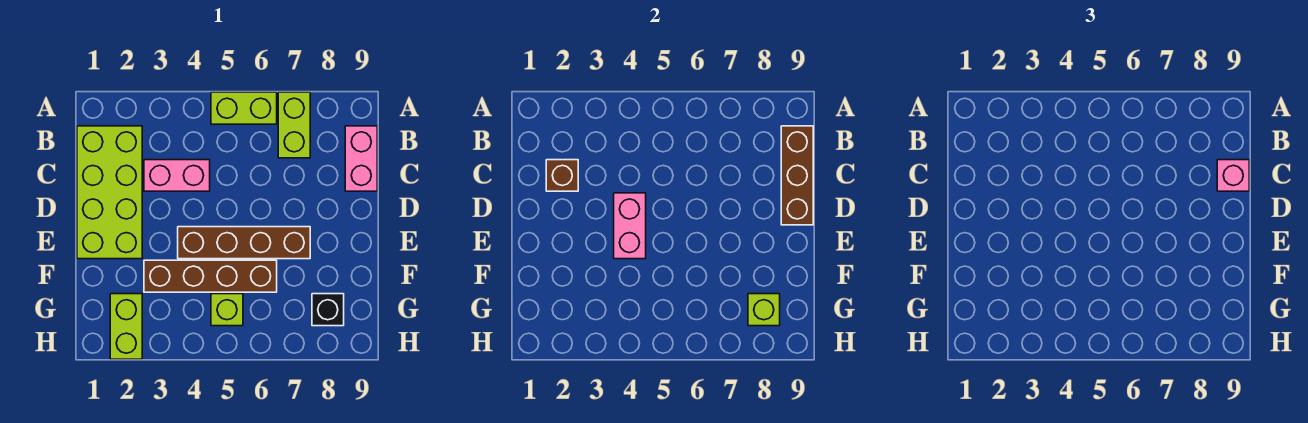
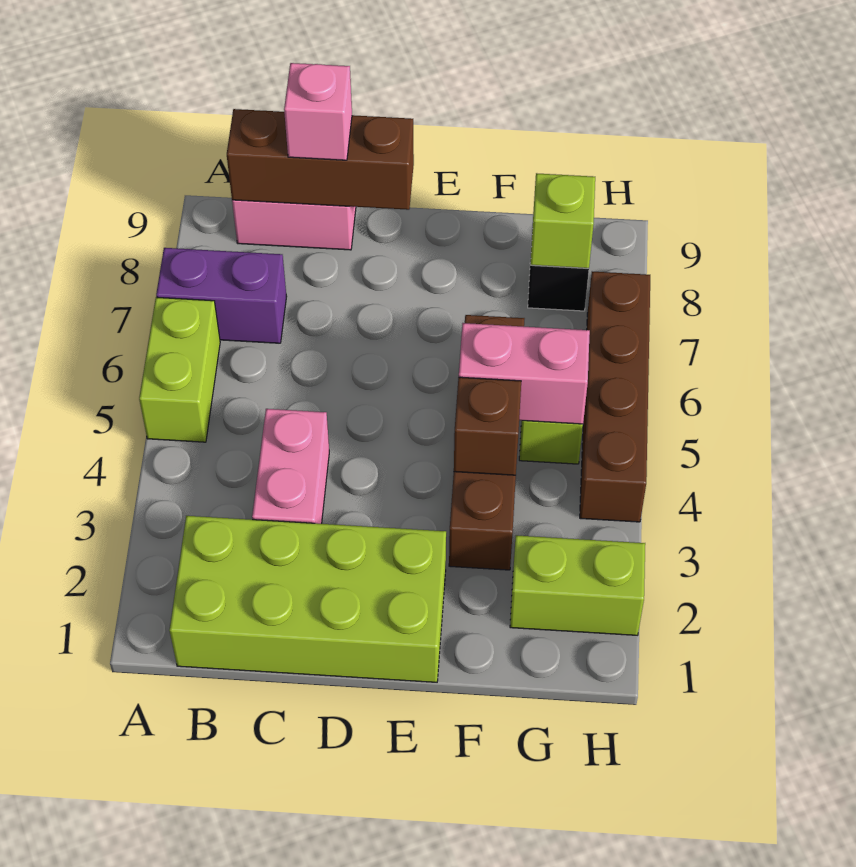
lime brick A7:B7 level 1 -> purple brick A7:B7 level 1
brown brick C2 level 2 -> brown brick F4 level 2
pink brick D4:E4 level 2 -> pink brick F5:G5 level 2
brown brick E4:E7 level 1 -> brown brick H4:H7 level 1

